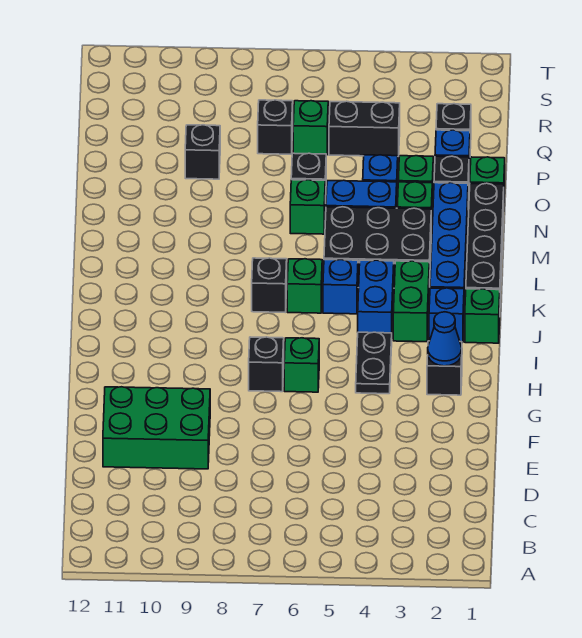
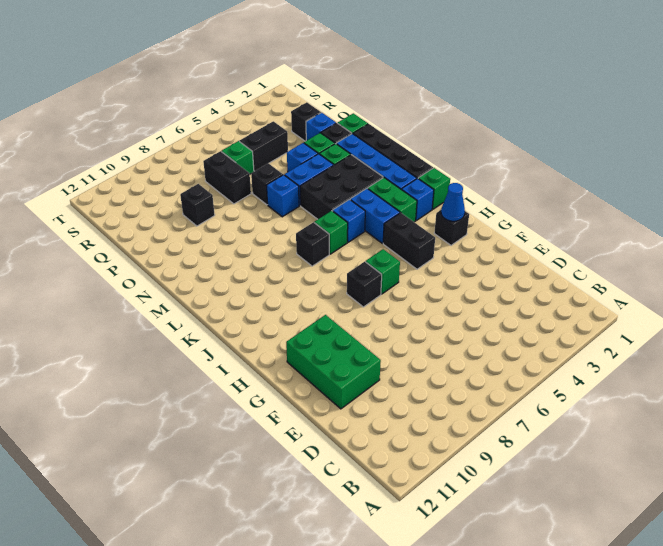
green brick E9:F11 level 1 -> green brick E10:G11 level 1
black plate H4:I4 level 1 -> black brick H4:I4 level 1
green brick N6 level 1 -> blue brick N6 level 1
black brick Q7 level 1 -> black brick P7:Q7 level 1

